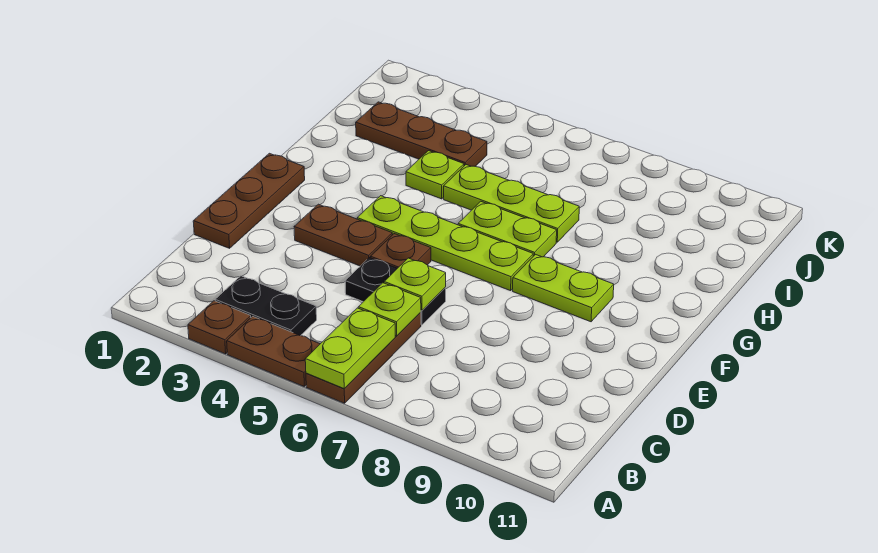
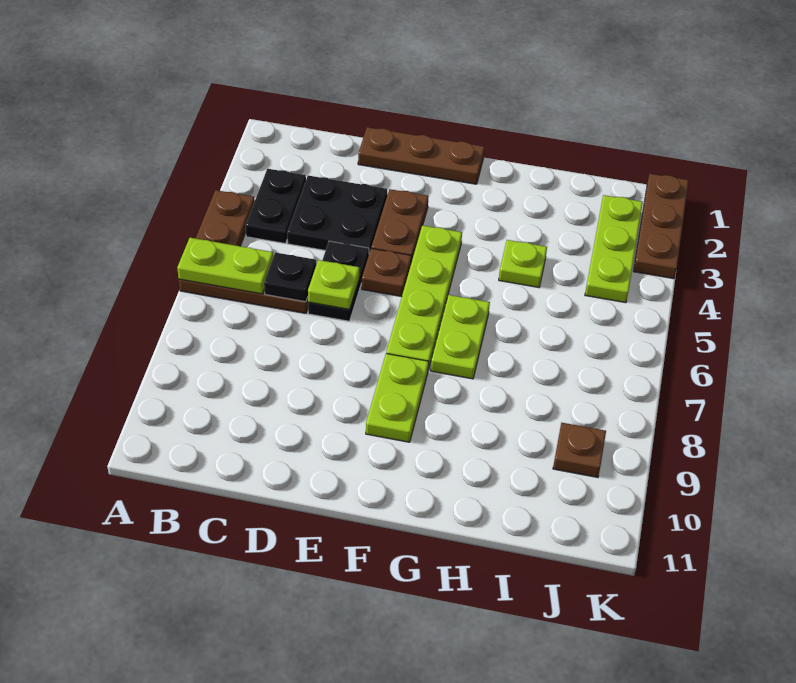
brown plate A3 level 1 -> brown plate J9 level 1
none -> black plate C3:D4 level 1
lime plate C6 level 2 -> black plate C6 level 2
lime plate H5:H7 level 1 -> lime plate J2:J4 level 1
brown plate I2:I4 level 1 -> brown plate K1:K3 level 1

